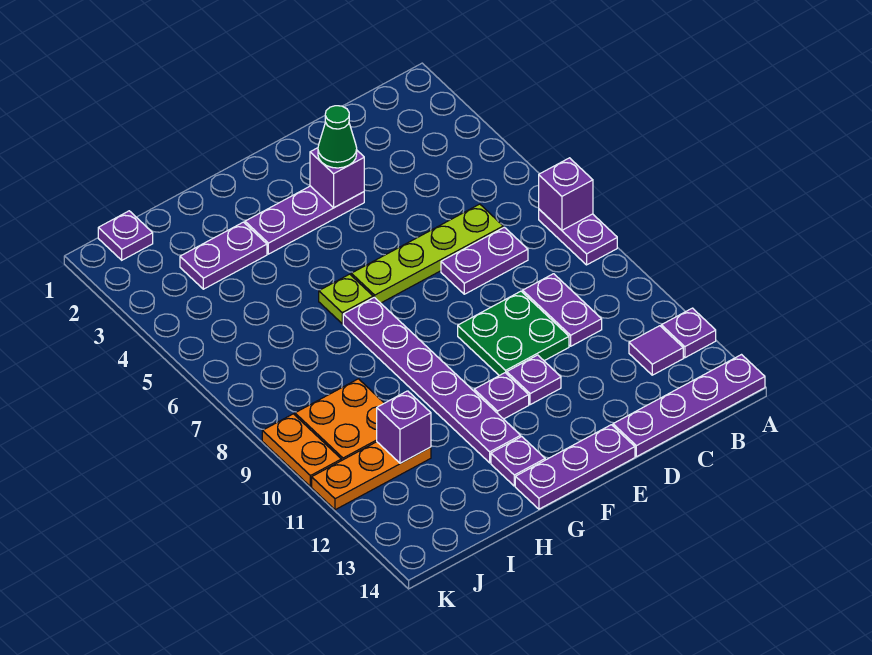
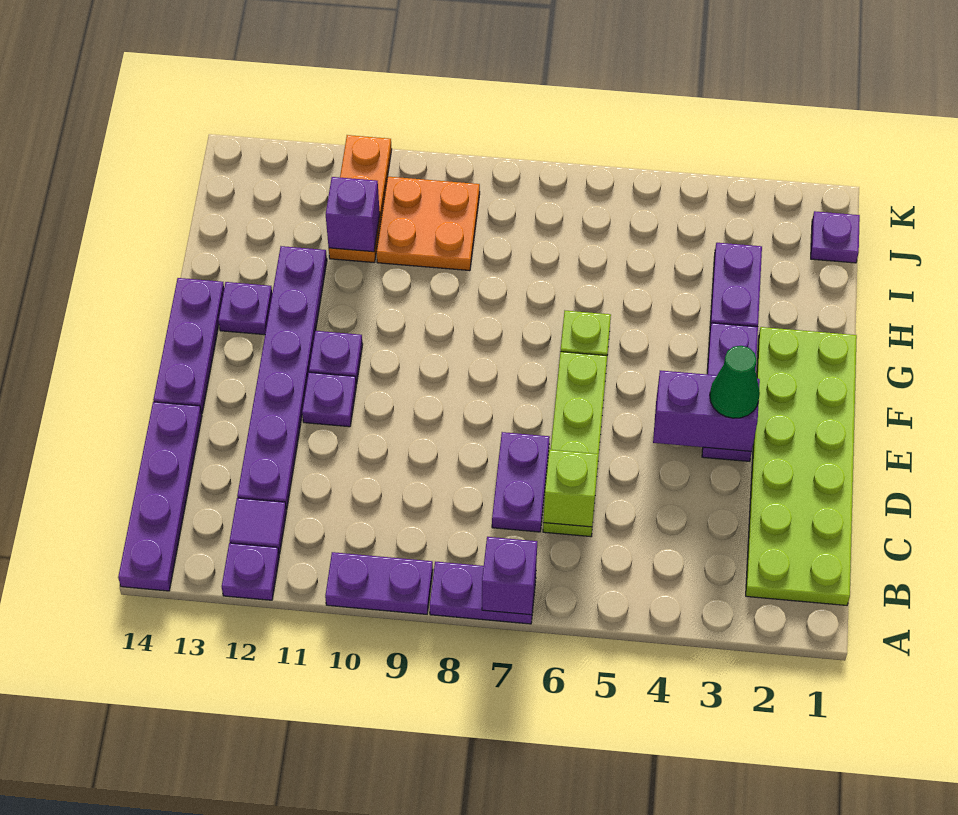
none -> lime plate B1:G2 level 1
none -> lime brick C6 level 2
purple plate C9:C10 level 1 -> purple plate A9:A10 level 1
green plate D9:E10 level 1 -> none
purple brick E3 level 2 -> purple brick E3:E4 level 2
purple plate G7:G12 level 1 -> purple plate C12:H12 level 1
orange plate K9:K10 level 1 -> none

